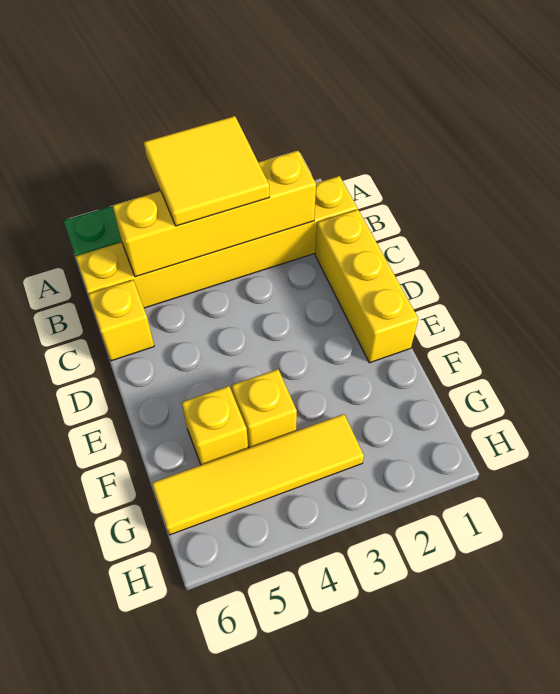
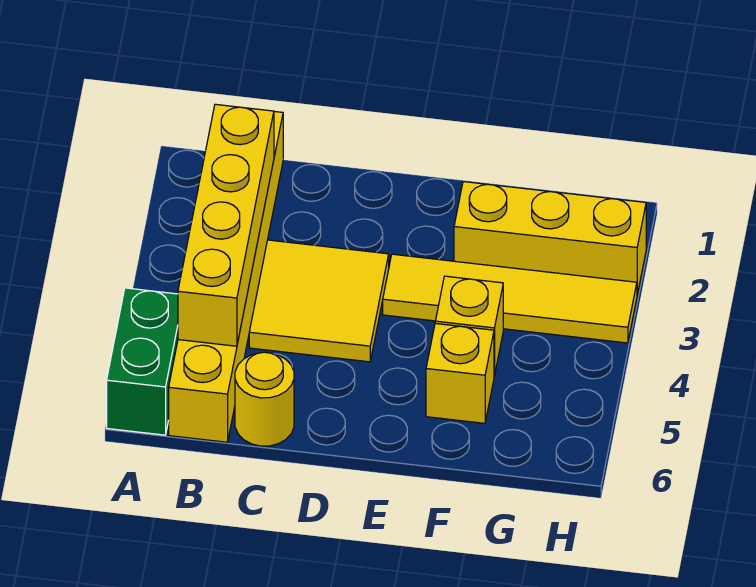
yellow tile A3:B4 level 3 -> yellow tile C3:D4 level 1
yellow brick C1:E1 level 1 -> yellow brick F2:H2 level 1
yellow brick C6 level 1 -> yellow round brick C6 level 1
yellow tile G3:G6 level 1 -> yellow tile E3:H3 level 1

